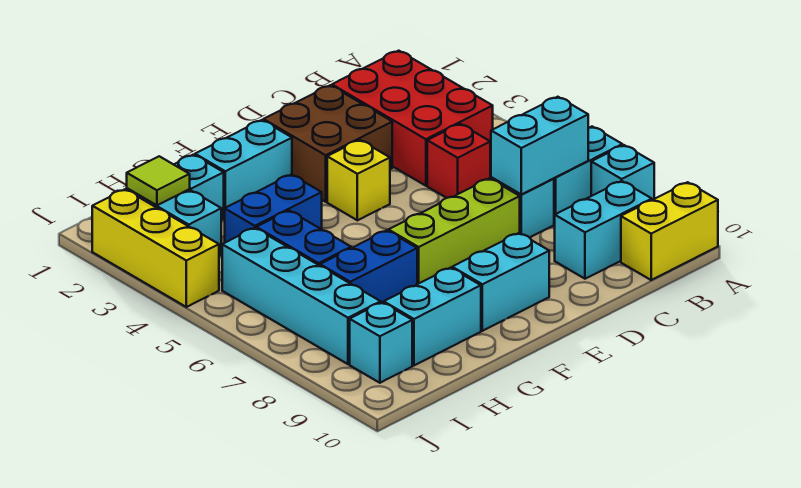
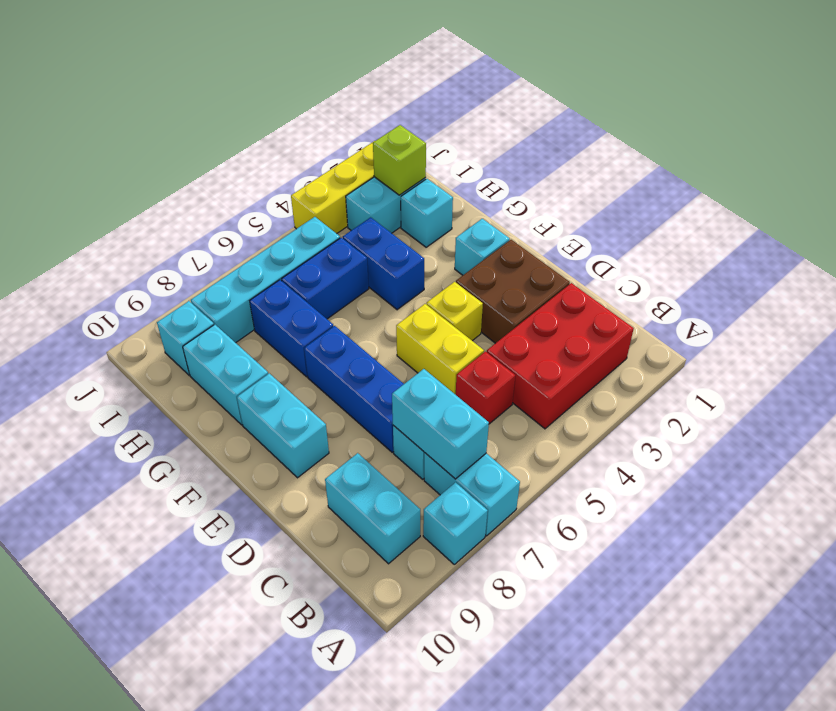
yellow brick A10:B10 level 1 -> yellow brick D5:E5 level 1
lime brick D7:F7 level 1 -> blue brick D7:F7 level 1
cyan brick F2:G2 level 1 -> cyan brick F2 level 1
lime tile I2 level 2 -> lime brick I2 level 2

